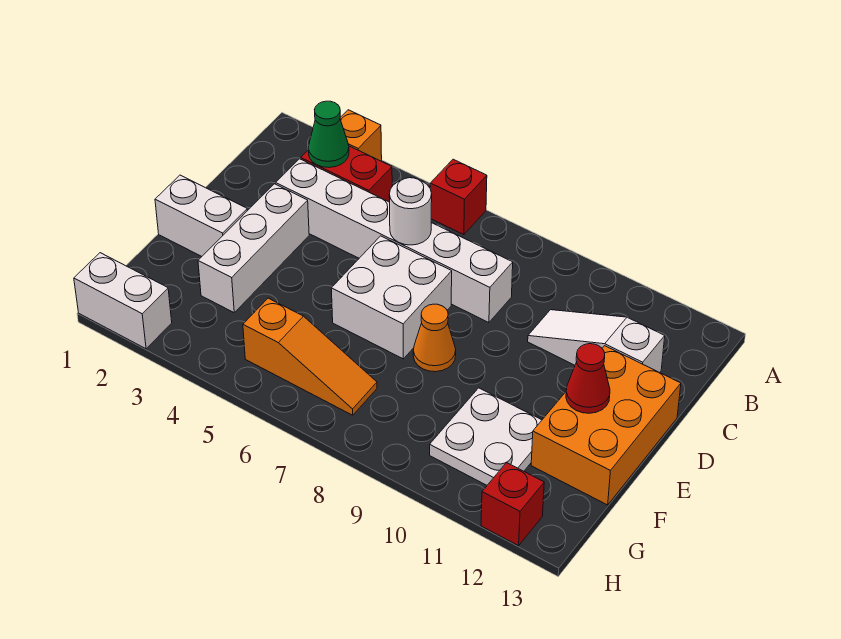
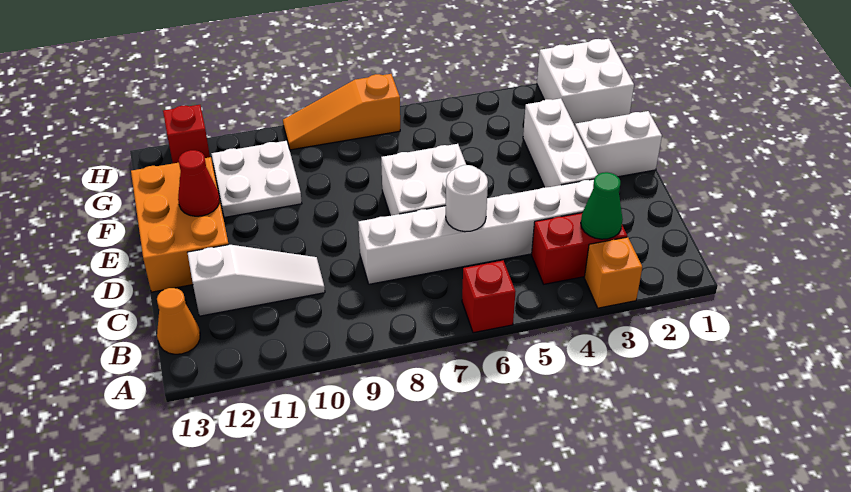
orange cone E8 level 1 -> orange cone B13 level 1
orange slope G5:G7 level 1 top 5 -> orange slope H7:H9 level 1 top 7
white brick H1:H2 level 1 -> white brick G1:H2 level 1

